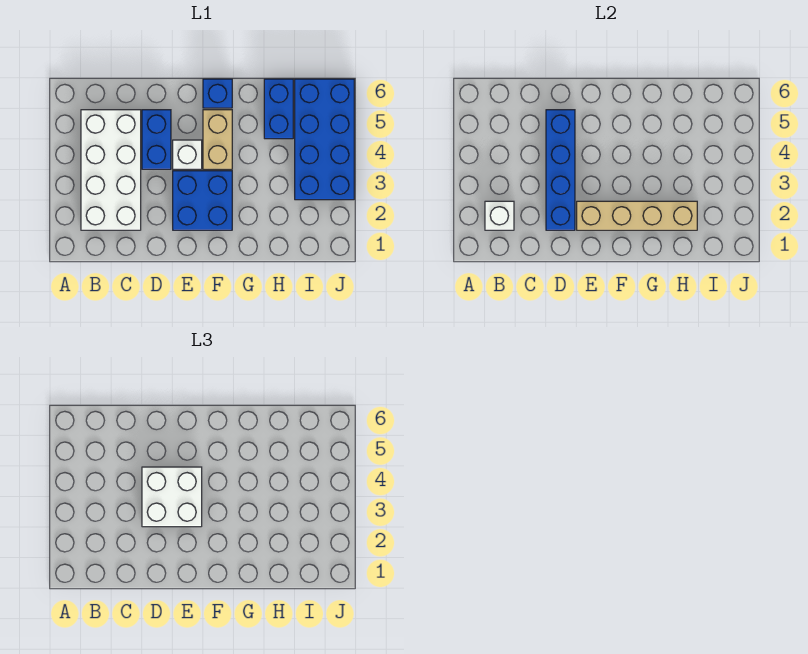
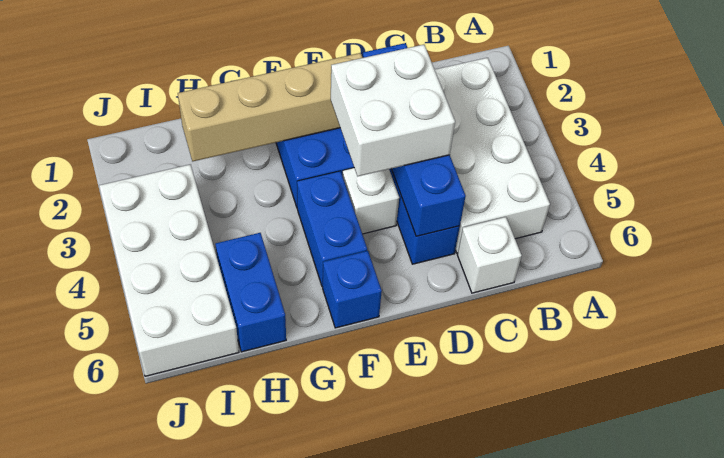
white brick B2 level 2 -> white brick C6 level 1
tan brick F4:F5 level 1 -> blue brick F4:F5 level 1
blue brick I3:J6 level 1 -> white brick I3:J6 level 1

